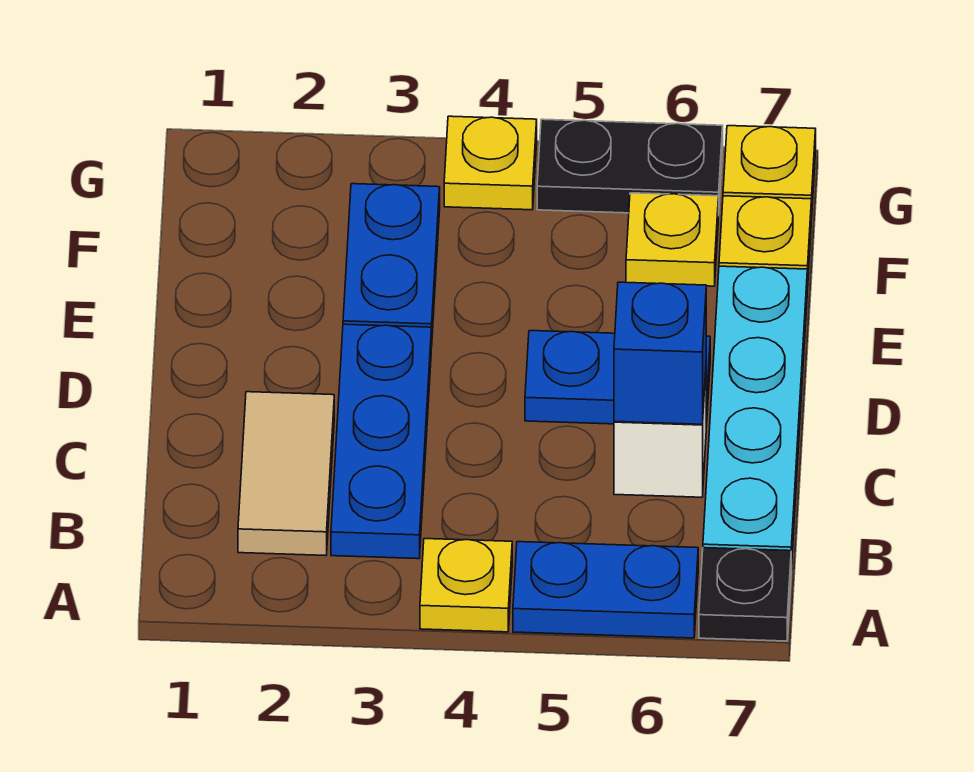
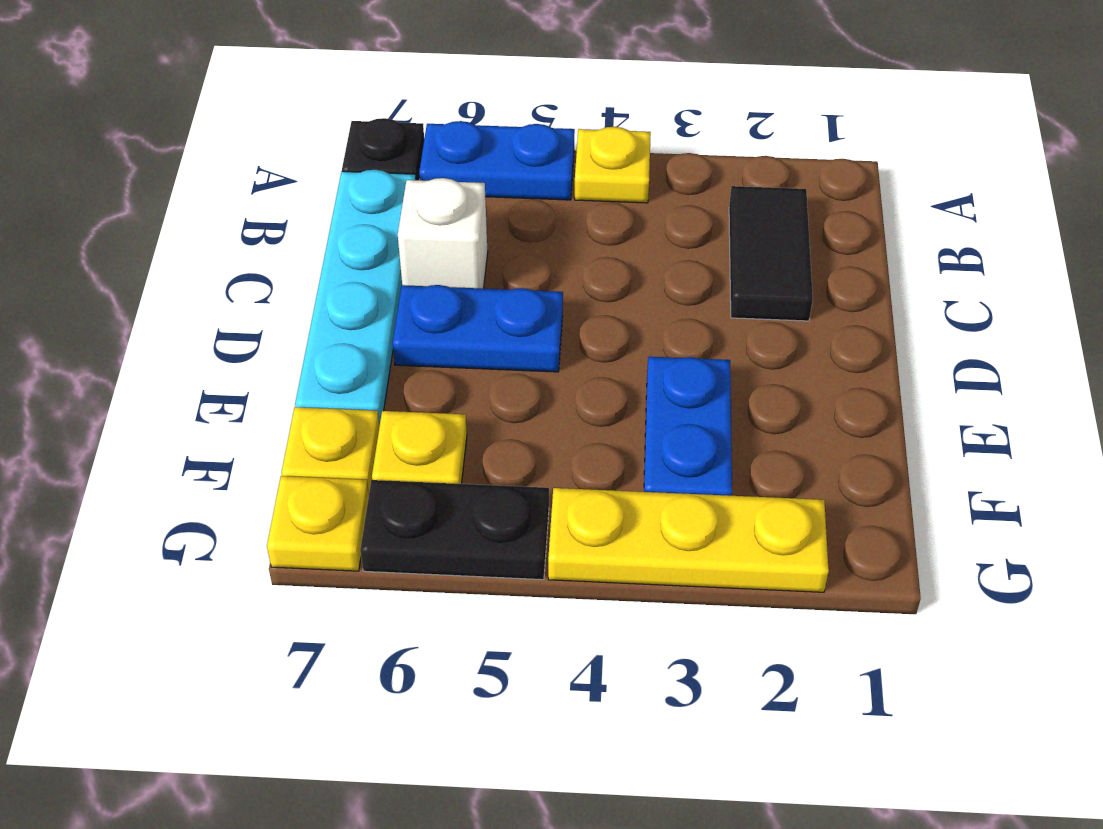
tan tile B2:C2 level 1 -> black tile B2:C2 level 1
blue plate B3:D3 level 1 -> none
blue brick C6 level 2 -> none
yellow plate G4 level 1 -> yellow plate G2:G4 level 1

